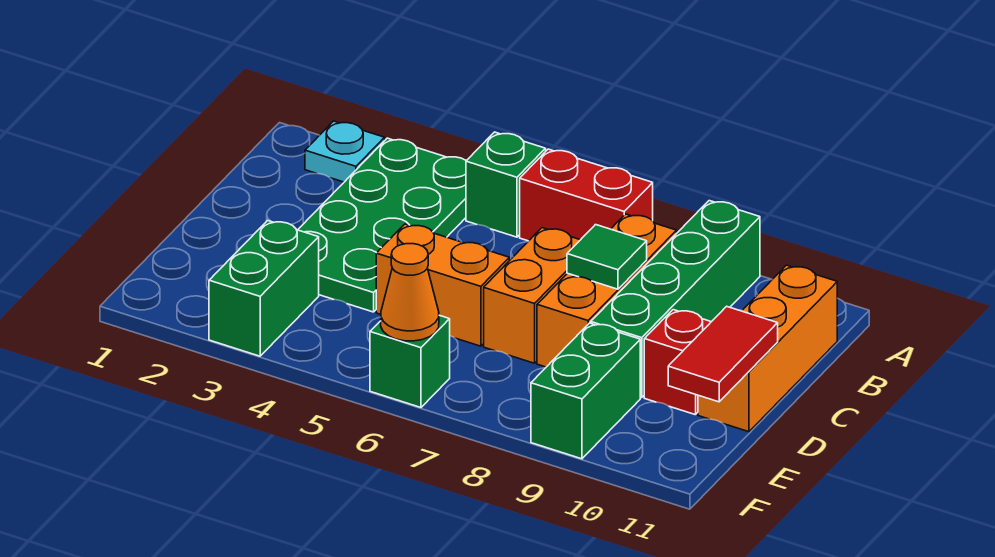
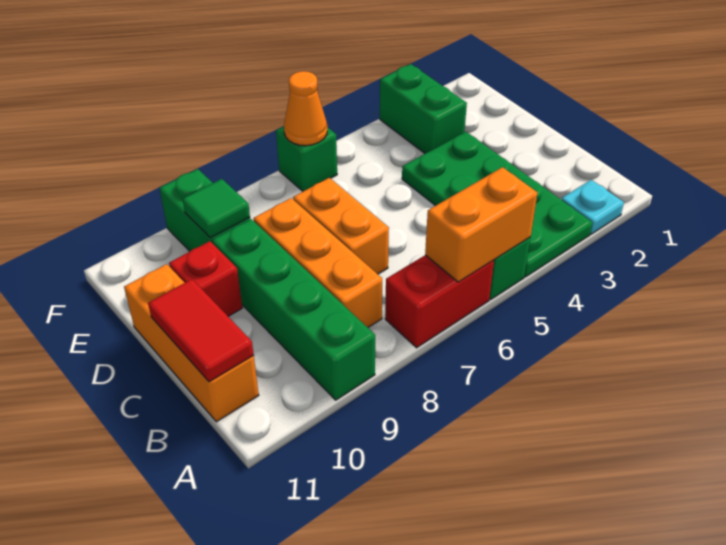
green tile C8 level 2 -> green tile E9 level 2
orange brick D5:D6 level 1 -> orange brick A5:A6 level 2
red tile D11:E11 level 2 -> red tile B11:C11 level 2

